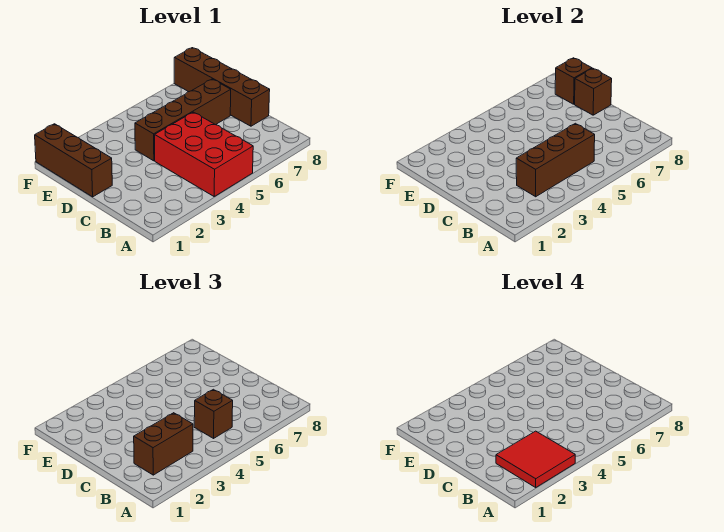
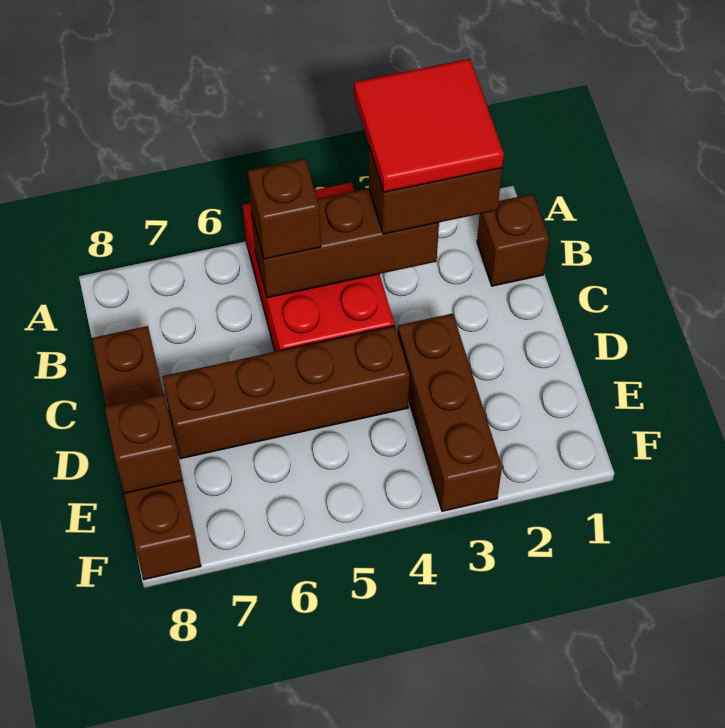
brown brick D1:F1 level 1 -> brown brick D3:F3 level 1
brown brick D8 level 2 -> brown brick B1 level 1

